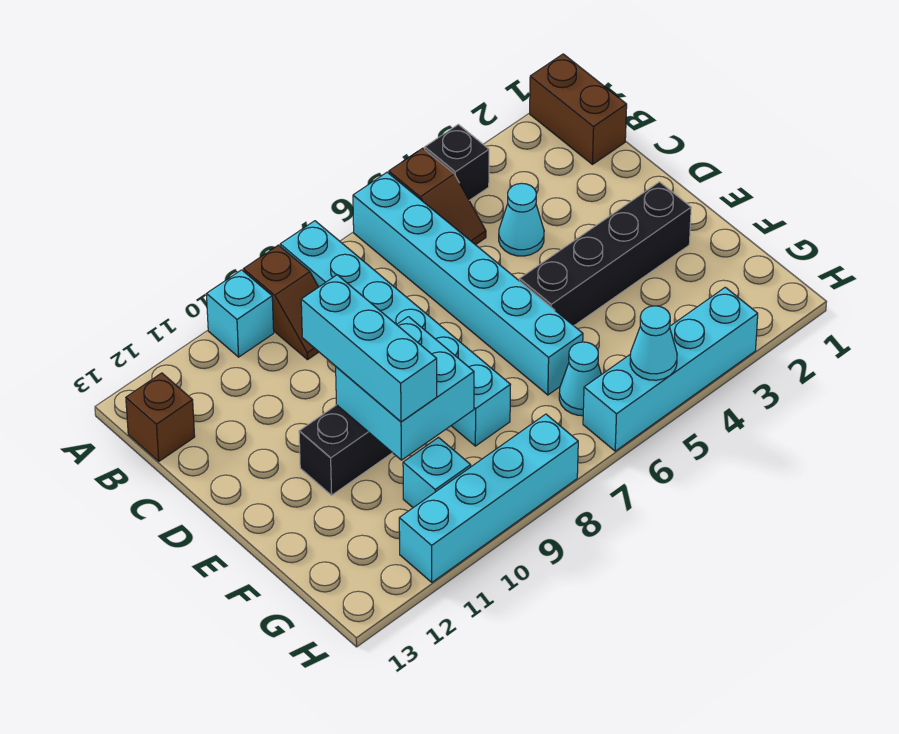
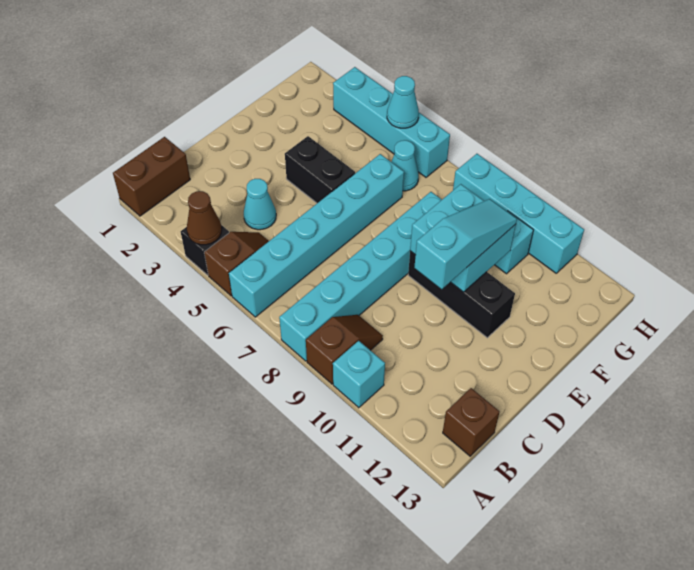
none -> brown cone A4 level 2
cyan brick D10:F10 level 3 -> cyan slope D10:F10 level 3 top D
black brick E2:E5 level 1 -> black brick E4:E5 level 1

